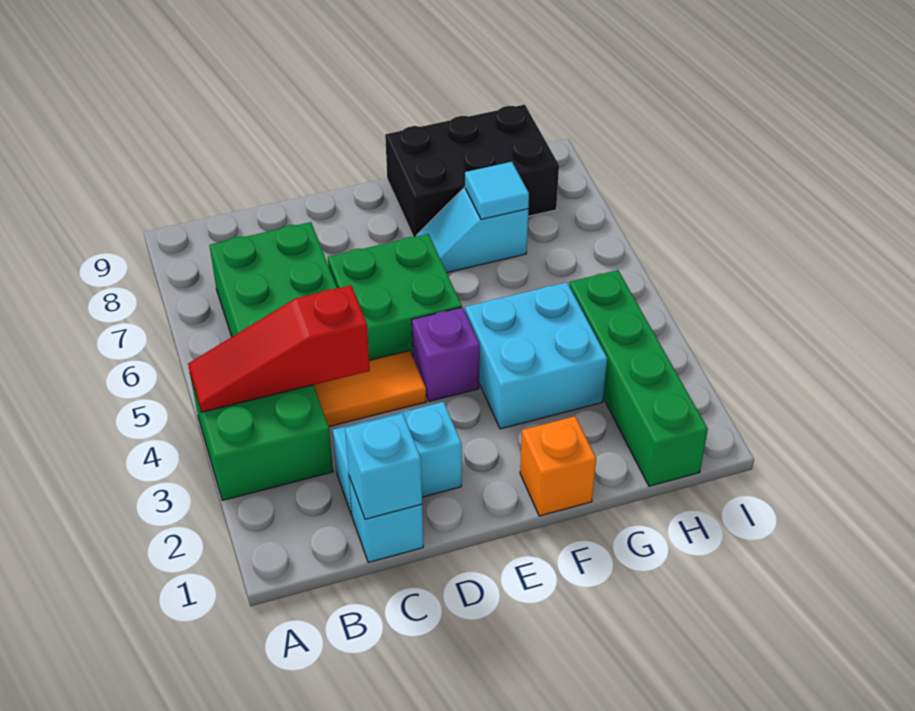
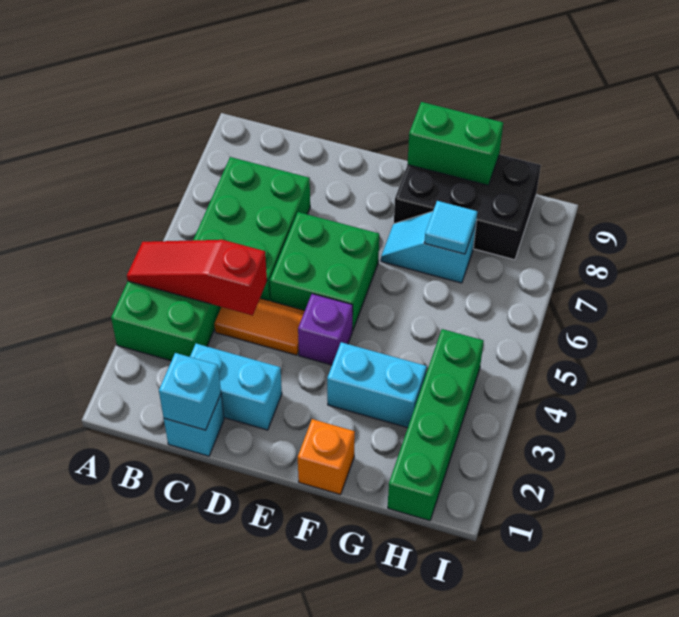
cyan brick F3:G4 level 1 -> cyan brick F3:G3 level 1
none -> green brick F9:G9 level 2

